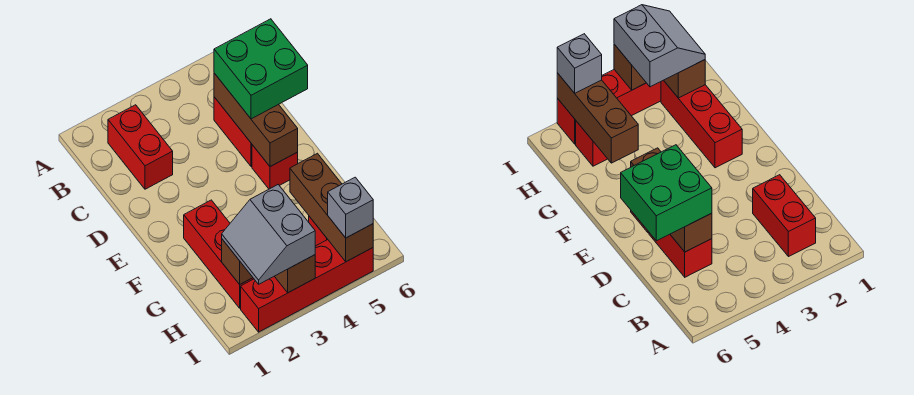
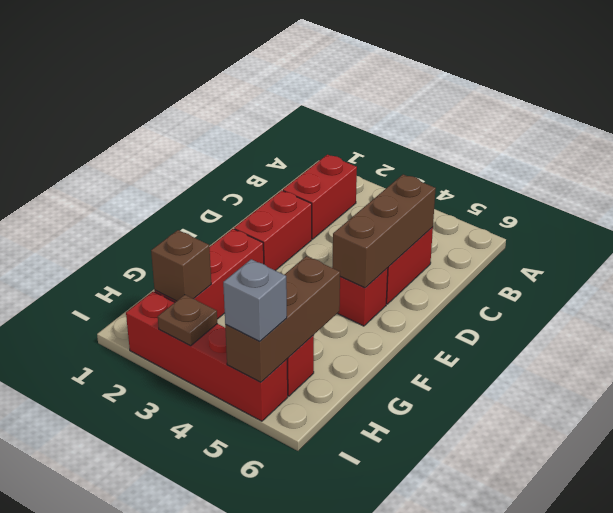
green brick C5:D6 level 3 -> none
none -> red brick D2:E2 level 1
grey slope H2:I3 level 3 top 3 -> none
brown brick I3 level 2 -> brown plate I3 level 2

